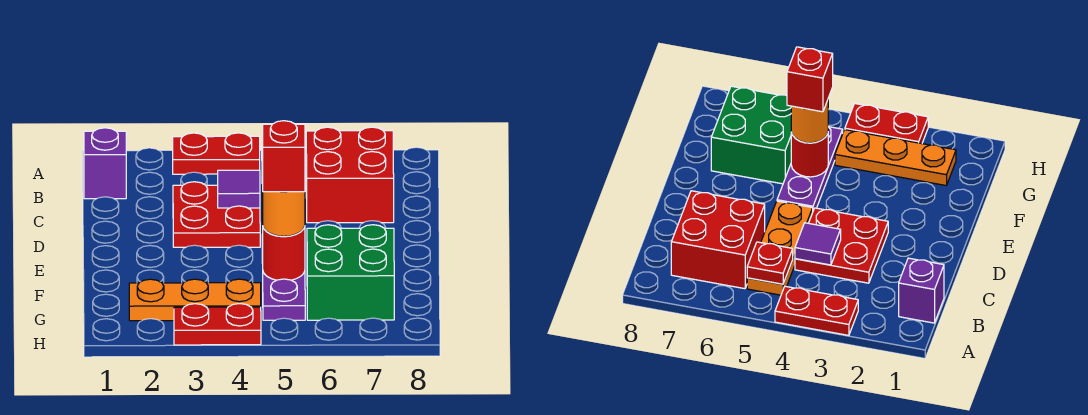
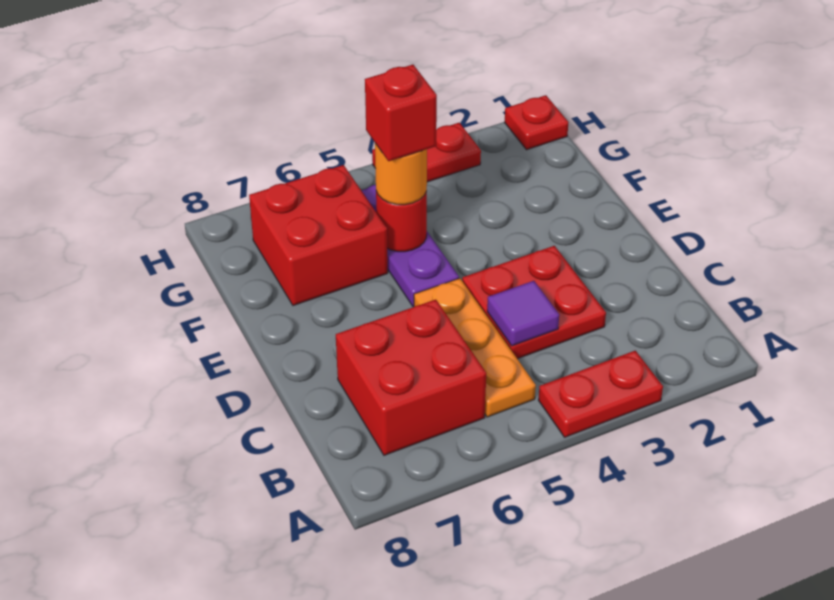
purple brick B1 level 1 -> none
red plate B5 level 2 -> red plate H1 level 1
green brick F6:G7 level 1 -> red brick F6:G7 level 1
orange plate G2:G4 level 1 -> none

